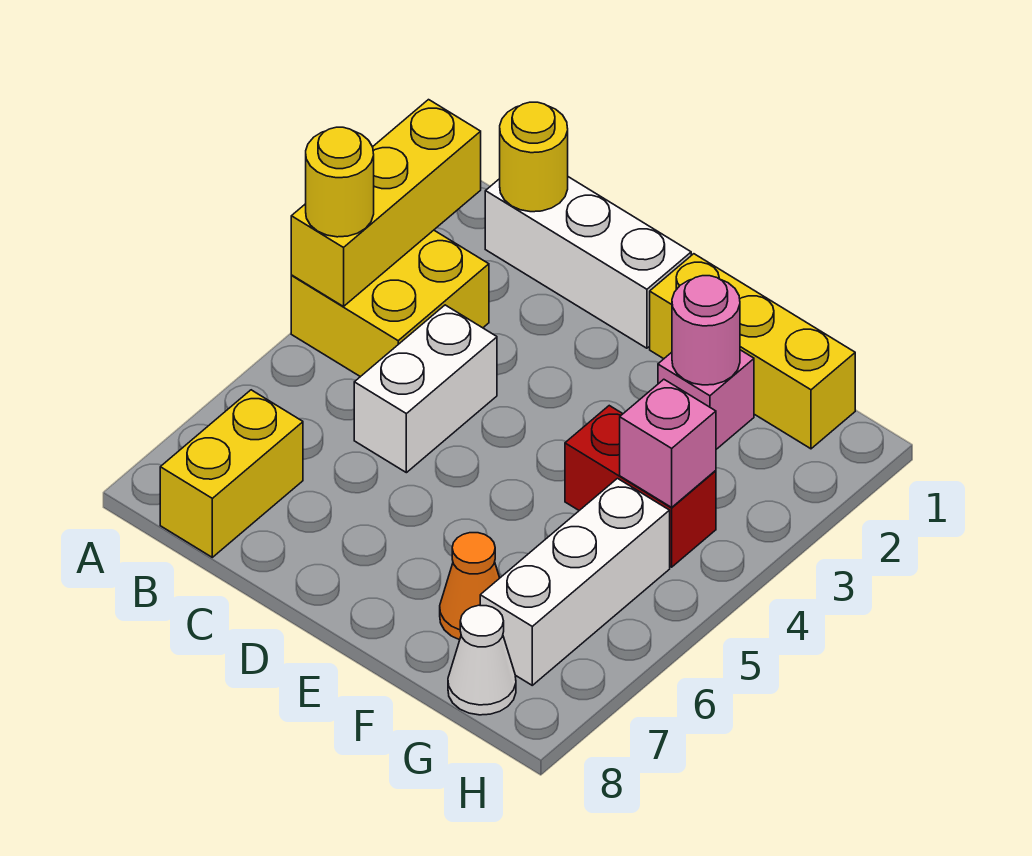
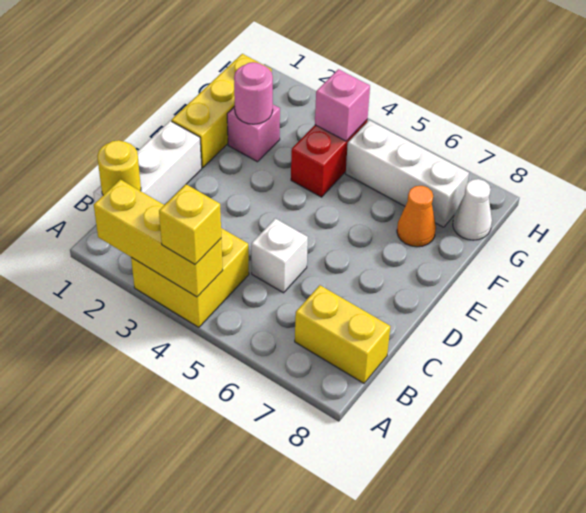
yellow round brick A4 level 3 -> yellow brick A4 level 3
white brick C4:C5 level 1 -> white brick C5 level 1

